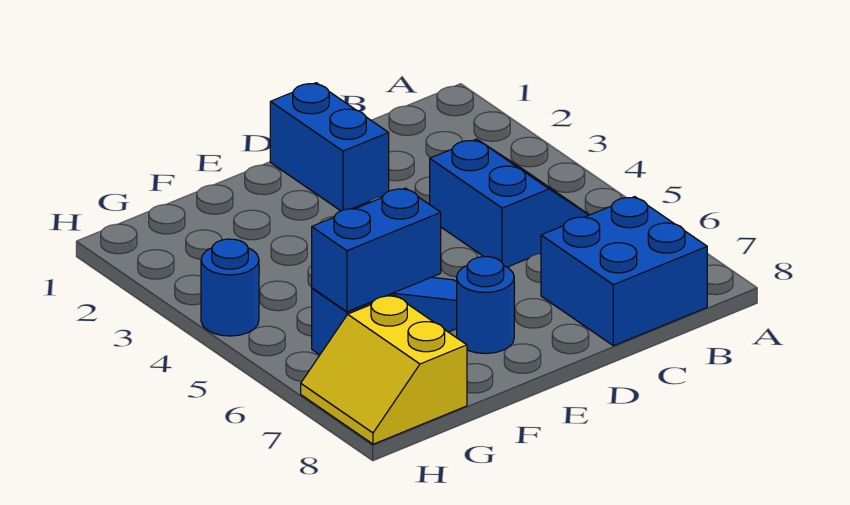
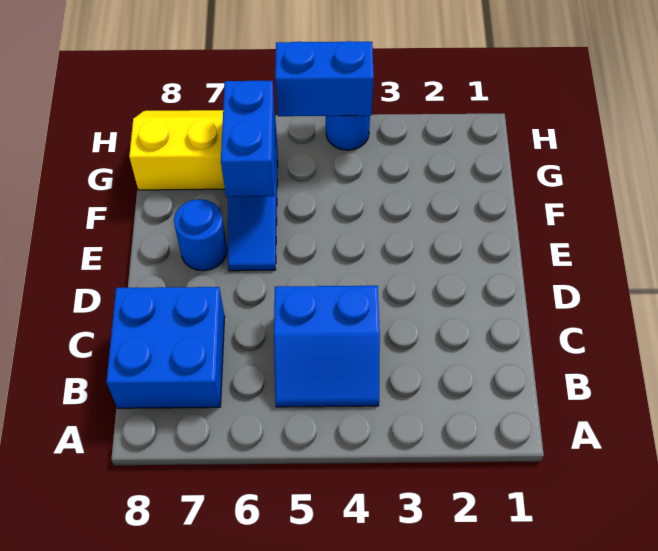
blue brick D1:D2 level 1 -> blue brick H4:H5 level 2

